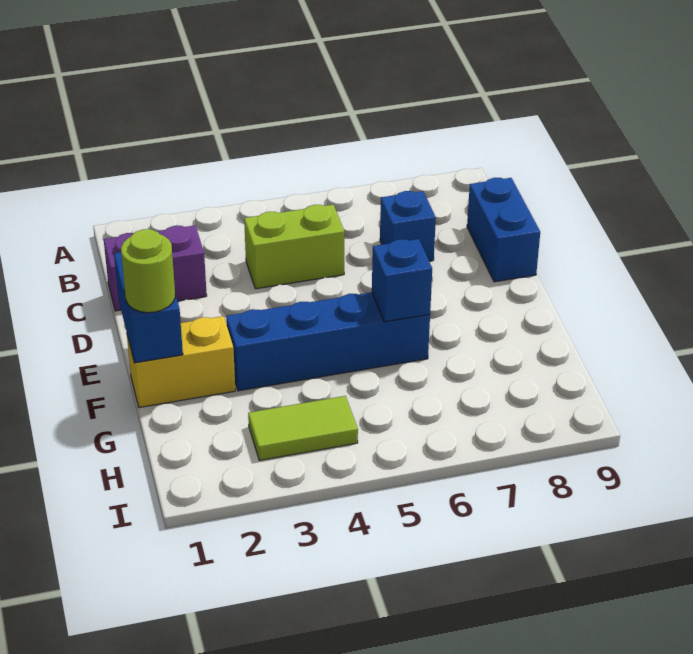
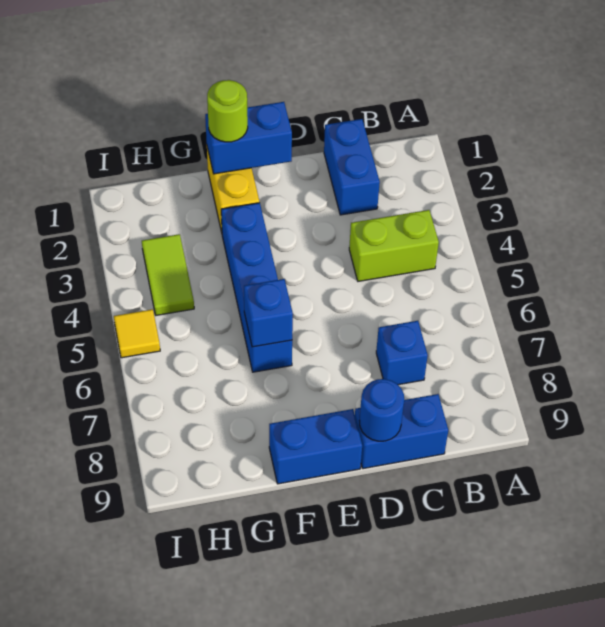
purple brick C1:C2 level 1 -> blue brick C1:C2 level 1
lime brick C4:C5 level 1 -> lime brick B4:C4 level 1
none -> blue round brick D9 level 2
none -> blue brick E9:F9 level 1
none -> yellow tile I5 level 1

